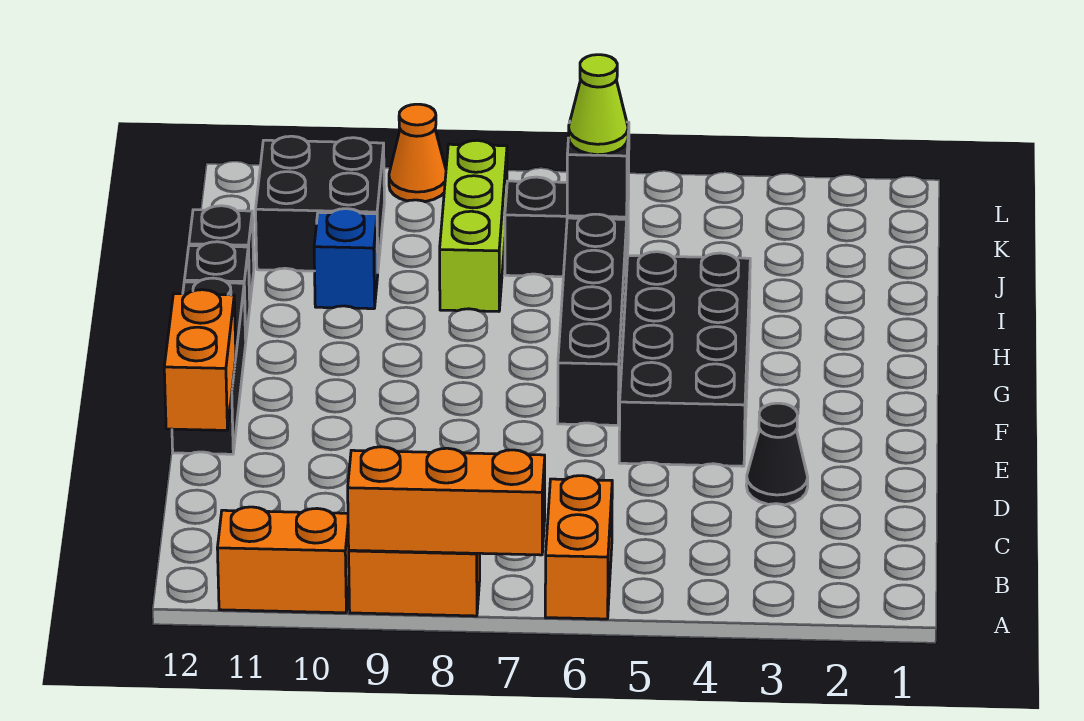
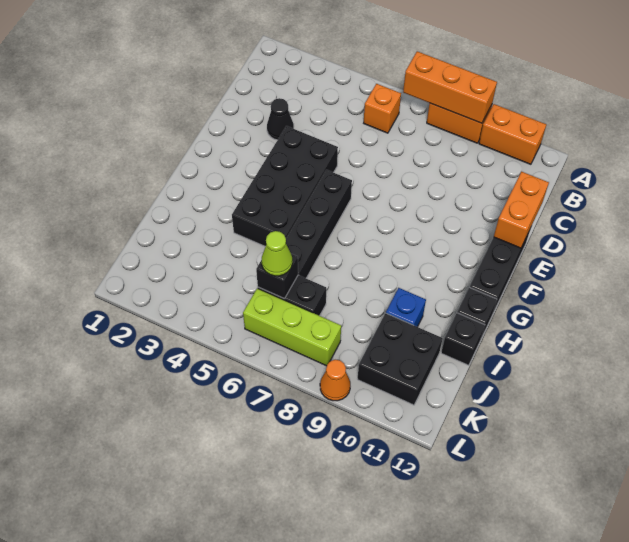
orange brick A6:B6 level 1 -> orange brick B6 level 1
lime brick I8:K8 level 1 -> lime brick K6:K8 level 1

